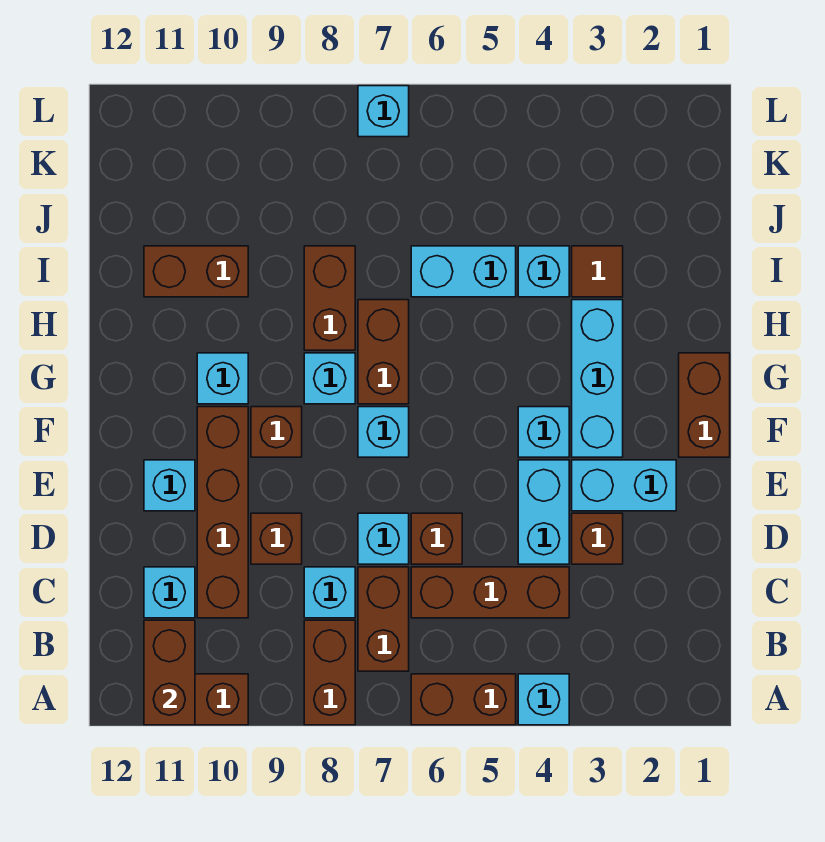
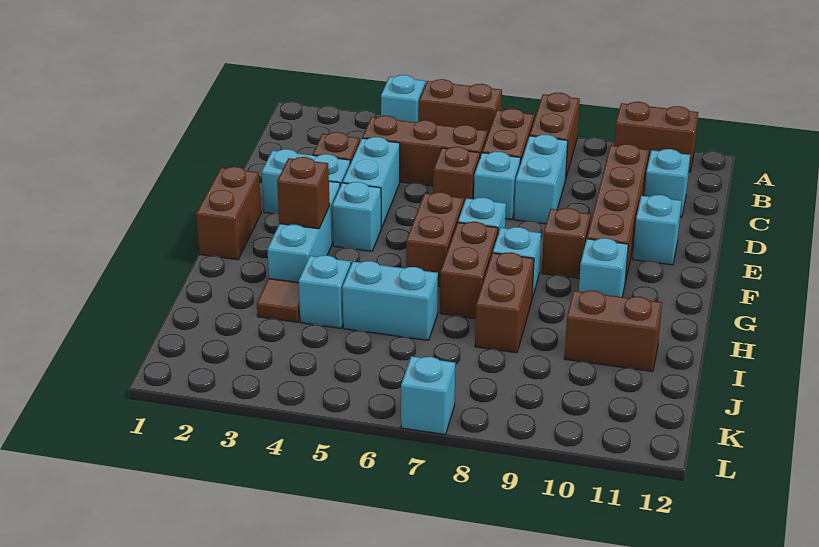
brown brick A11:B11 level 2 -> brown brick F6:G6 level 1
cyan brick C8 level 1 -> cyan brick C8:D8 level 1
brown brick D9 level 1 -> brown brick G3 level 2

